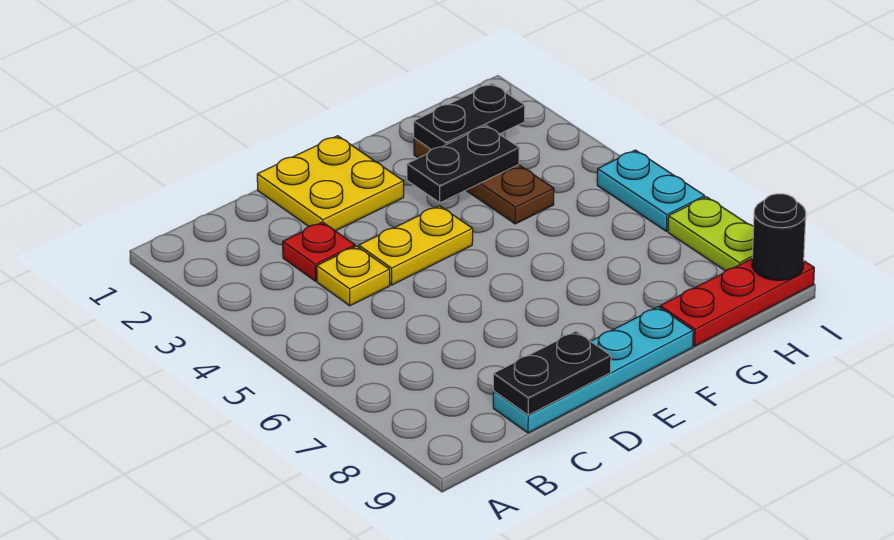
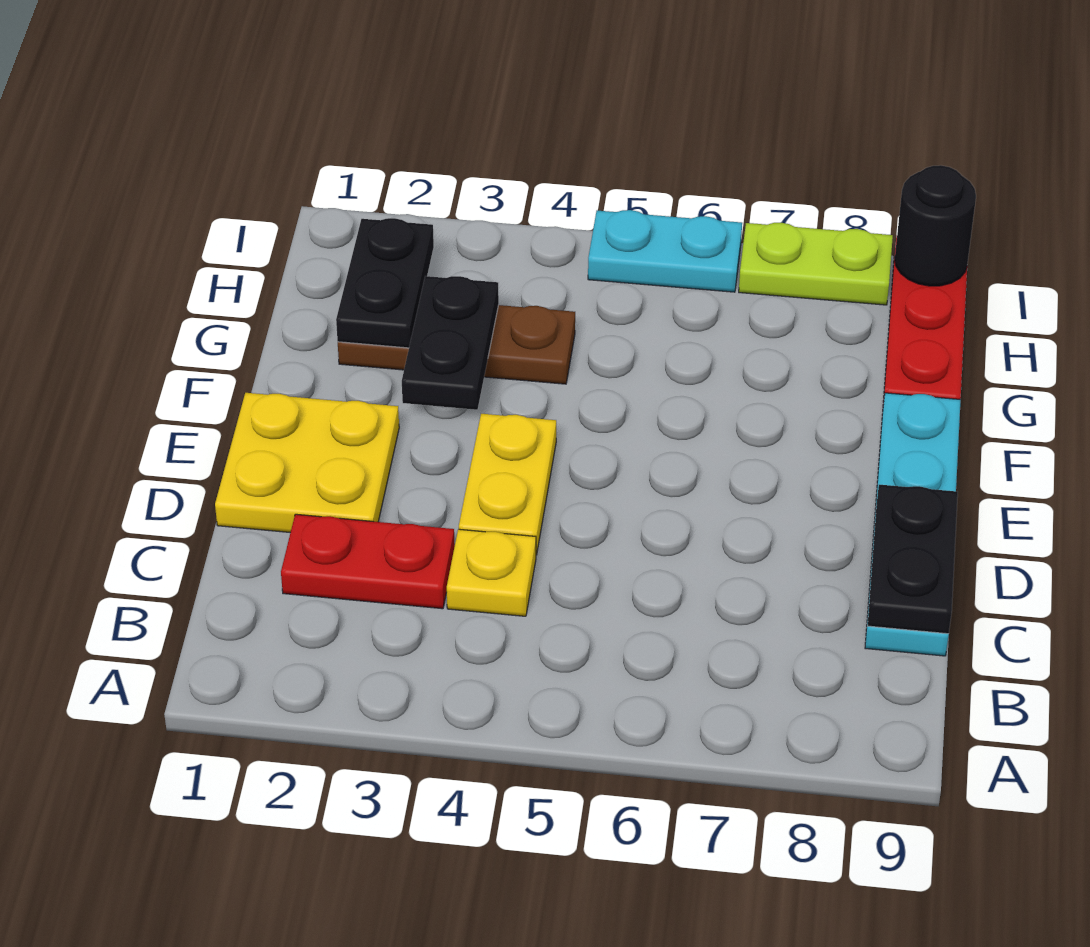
red plate C3 level 1 -> red plate C2:C3 level 1

